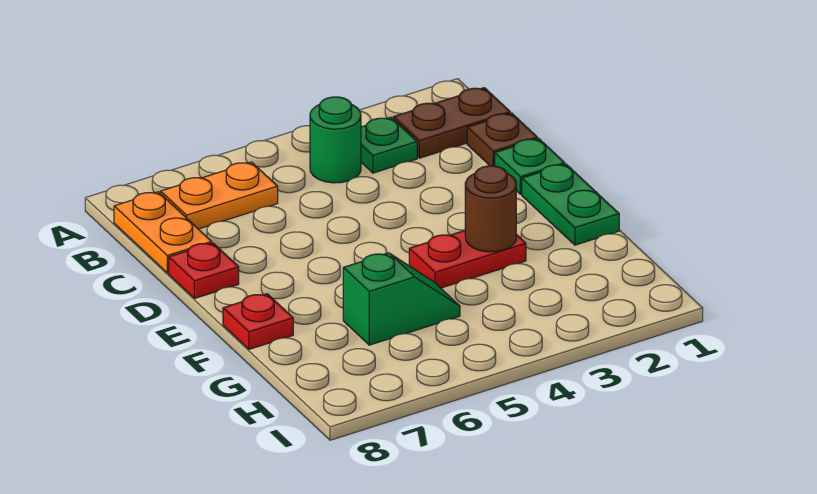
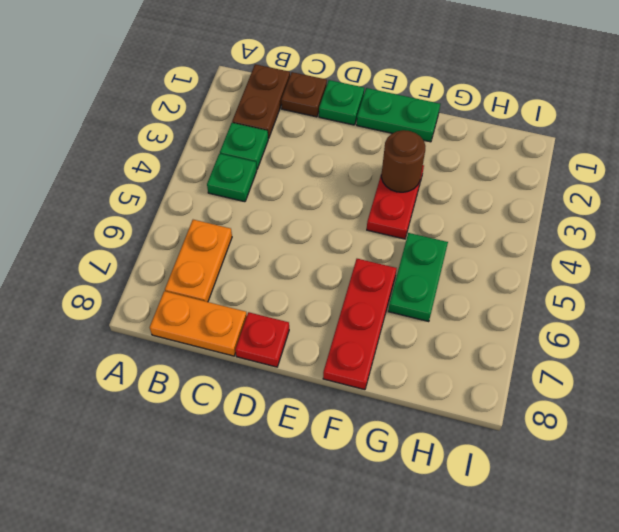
green round brick B4 level 1 -> green plate B4 level 1
red plate F8 level 1 -> red plate F6:F8 level 1
green slope G5:G6 level 1 top 6 -> green plate G5:G6 level 1

